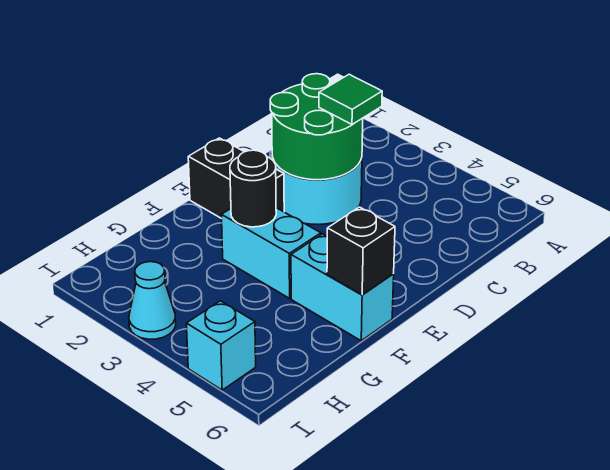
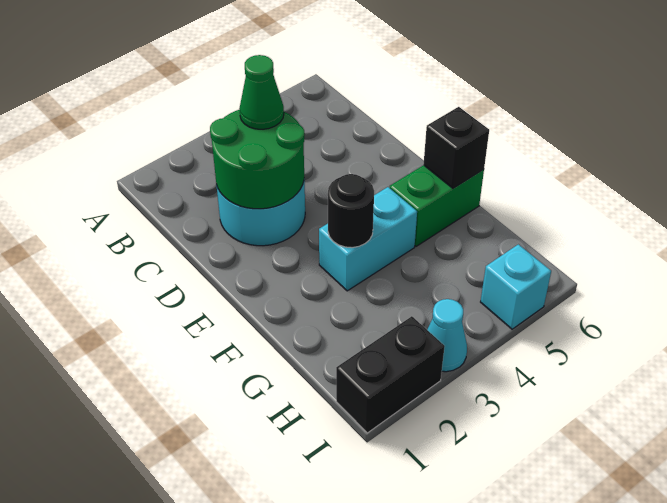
green tile C3 level 3 -> green cone C3 level 3
black brick E1:E2 level 1 -> black brick I1:I2 level 1
cyan brick F5:F6 level 1 -> green brick F5:F6 level 1

